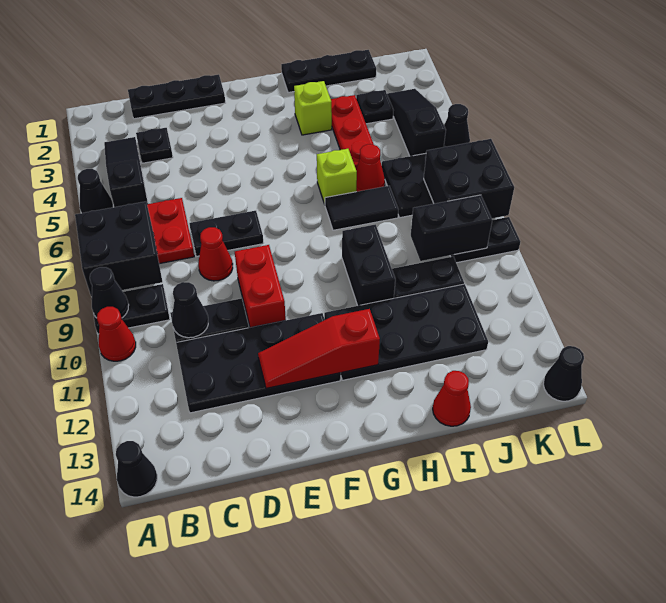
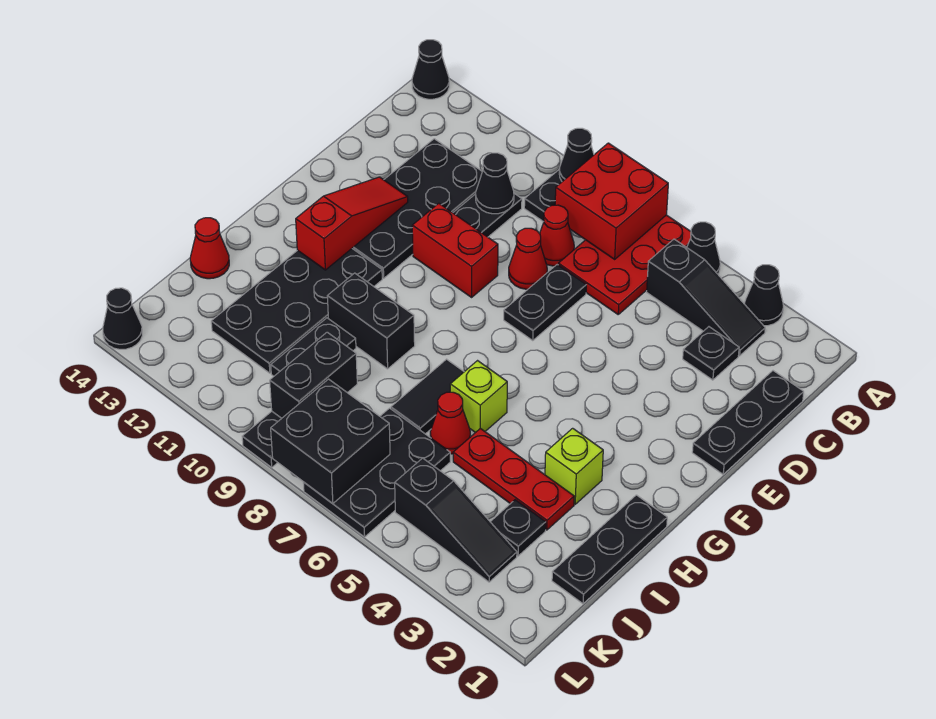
black brick A7:B8 level 2 -> red brick A7:B8 level 2
red cone A10 level 1 -> red cone C8 level 1
black cone L5 level 1 -> black cone A3 level 1

